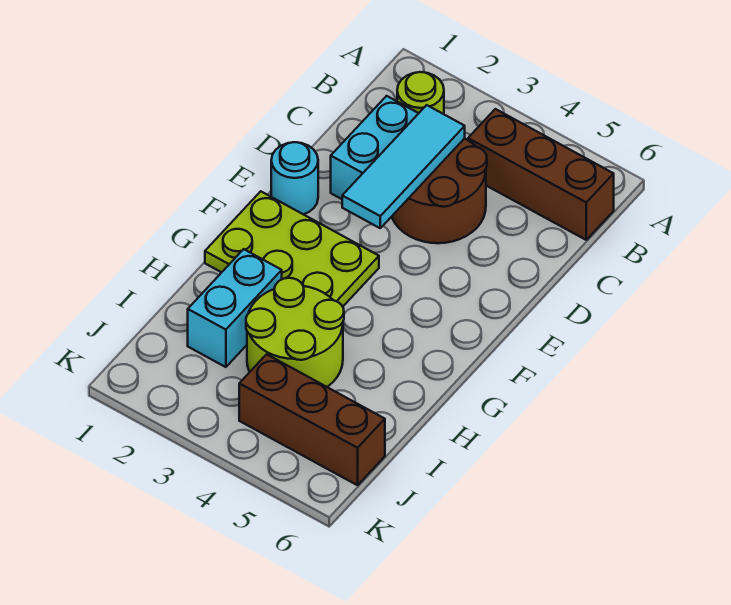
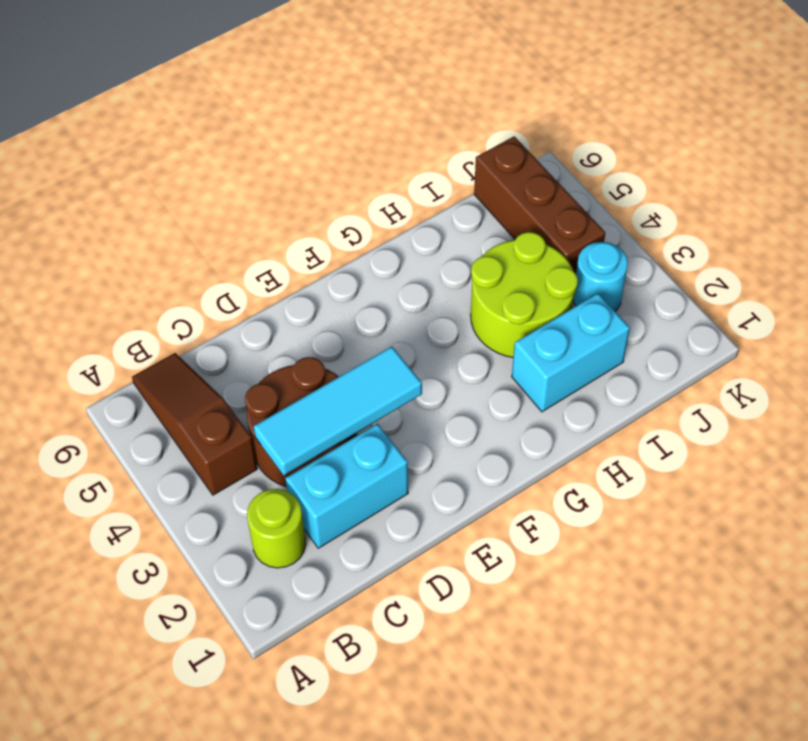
brown brick B4:B6 level 1 -> brown slope B4:B6 level 1 top 4
cyan round brick E1 level 1 -> cyan round brick J3 level 1
lime plate F1:G3 level 1 -> none

